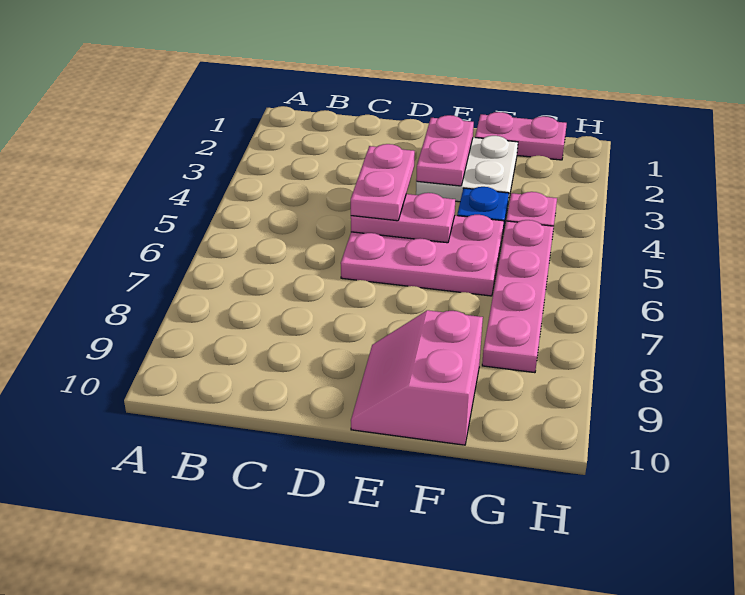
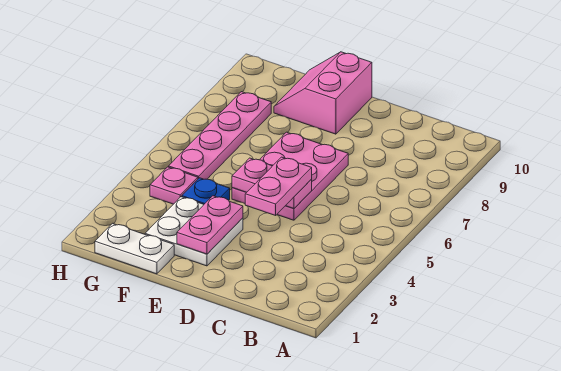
pink plate D5:F6 level 1 -> pink plate D5:E7 level 1
pink slope E9:F10 level 1 top F -> pink slope E9:F10 level 1 top E
pink plate F1:G1 level 1 -> white plate F1:G1 level 1

